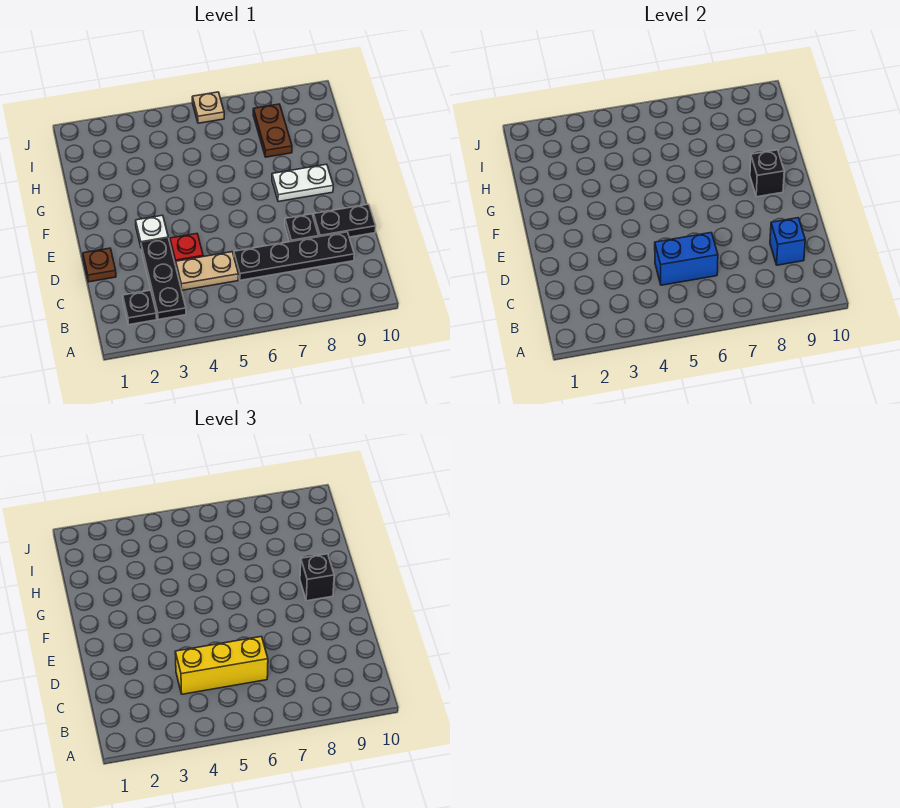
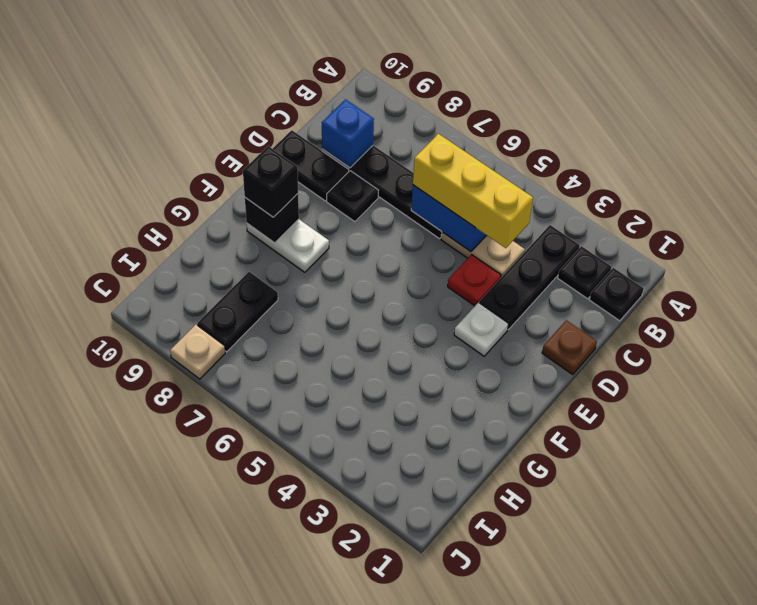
none -> black plate B1 level 1
brown plate H8:I8 level 1 -> black plate H8:I8 level 1
tan plate J6 level 1 -> tan plate J8 level 1

